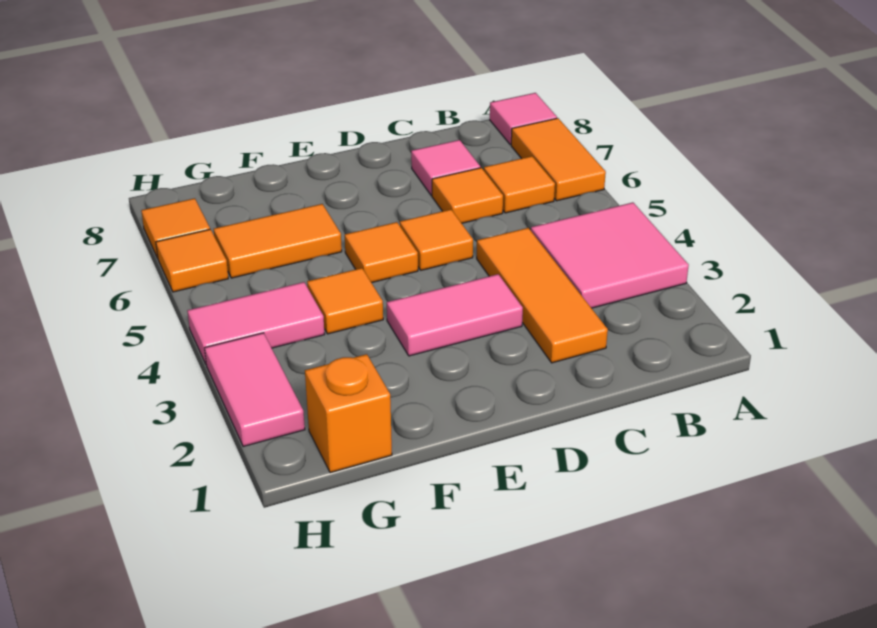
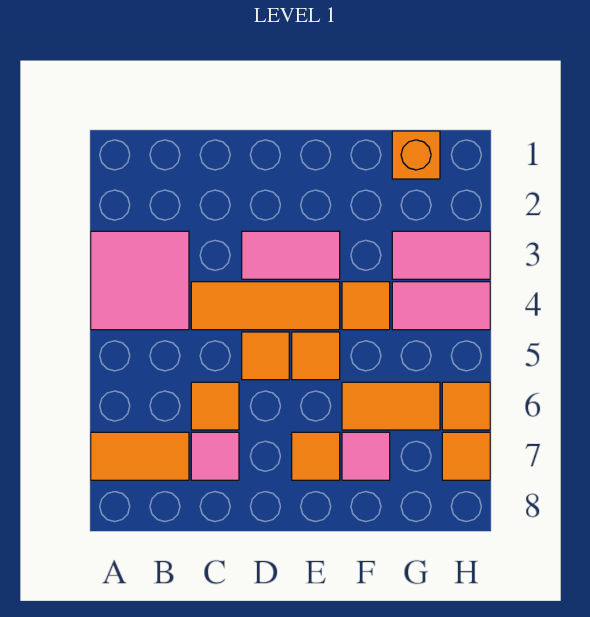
orange tile A6:A7 level 1 -> orange tile A7:B7 level 1
pink tile A8 level 1 -> pink tile F7 level 1
orange tile B6 level 1 -> orange tile E7 level 1
orange tile C2:C4 level 1 -> orange tile C4:E4 level 1
pink tile H2:H3 level 1 -> pink tile G3:H3 level 1

